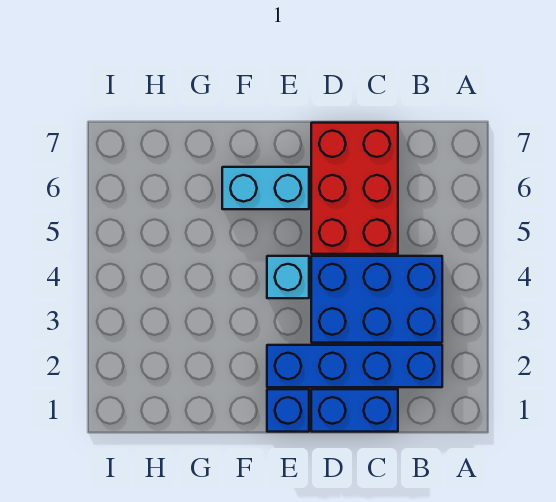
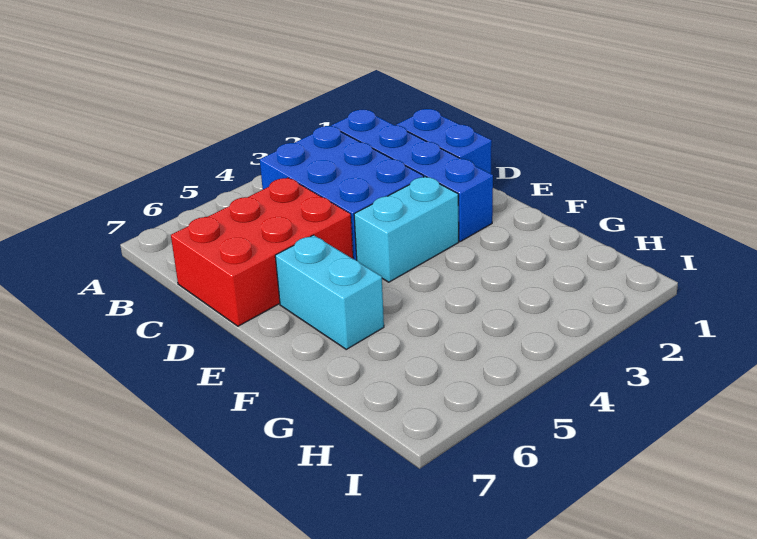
blue brick E1 level 1 -> none
cyan brick E4 level 1 -> cyan brick E3:E4 level 1

